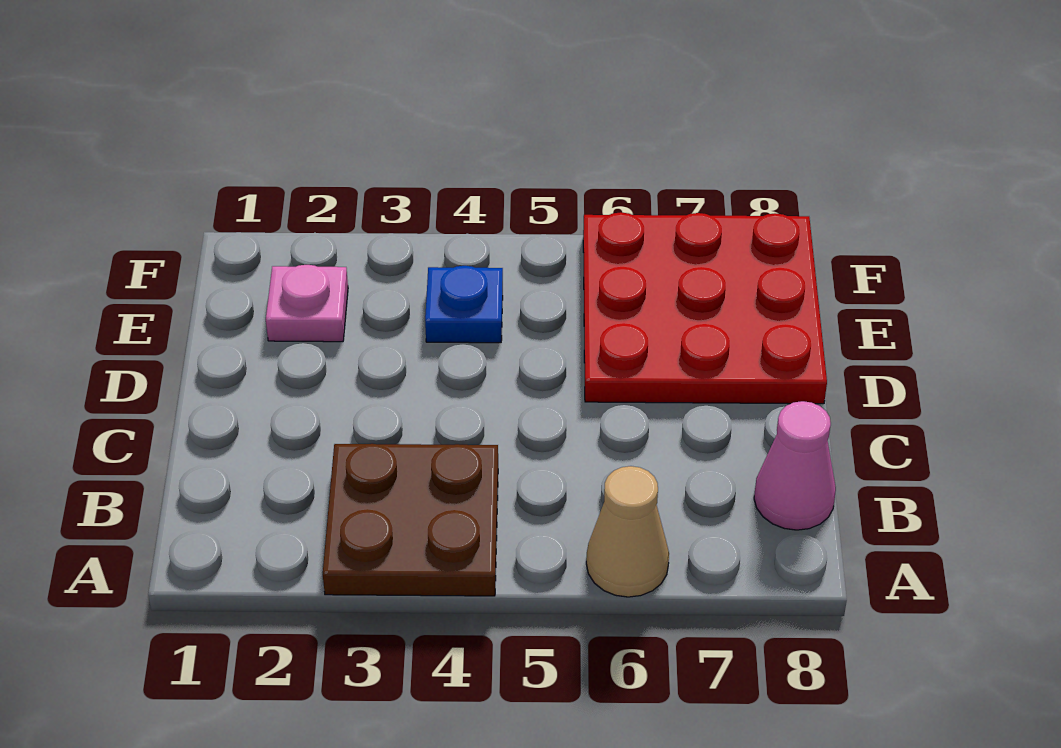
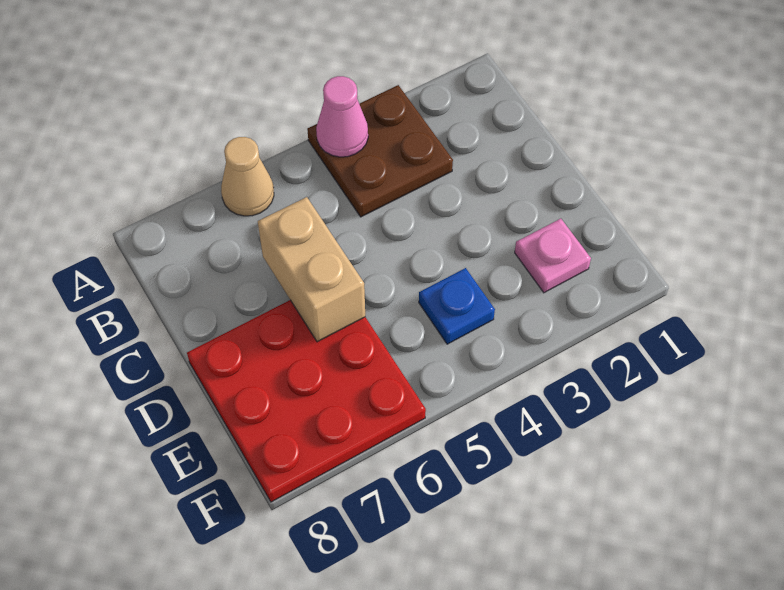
pink cone B8 level 1 -> pink cone A4 level 2
none -> tan brick C6:D6 level 2

